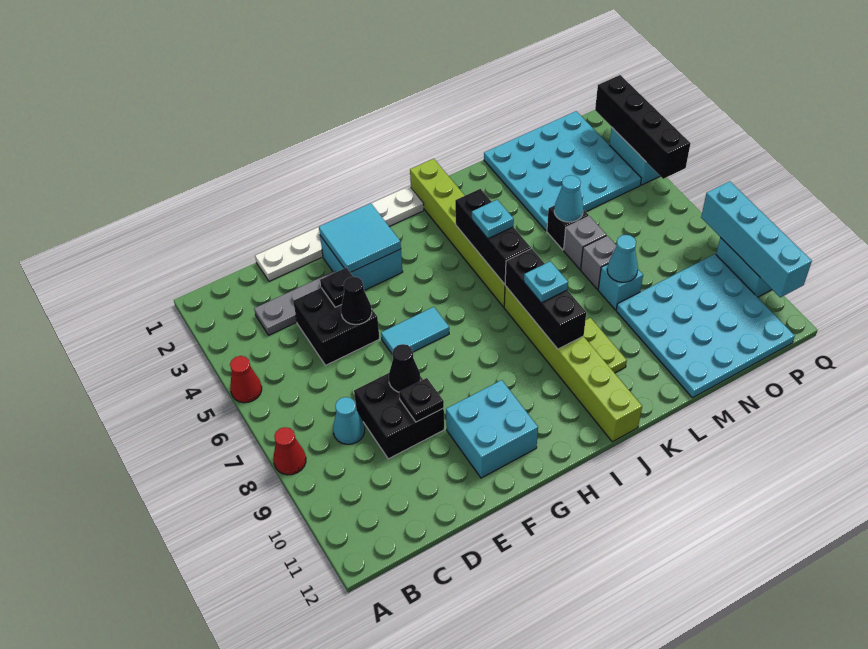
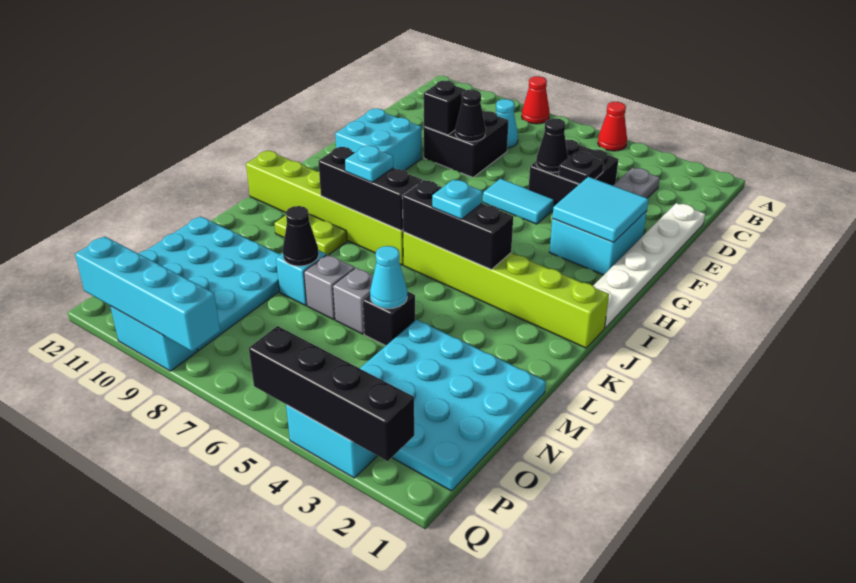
black plate E9 level 2 -> black brick E9 level 2
cyan tile F6:G6 level 1 -> cyan tile F5:F6 level 1
cyan cone M8 level 2 -> black cone M8 level 2

